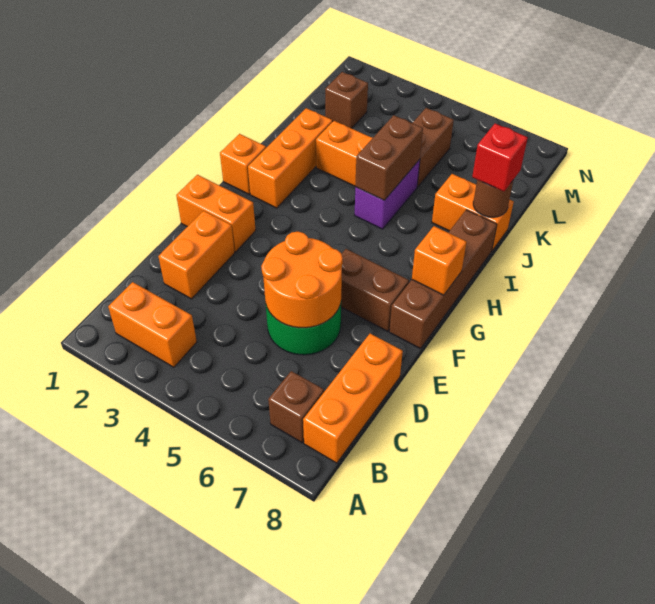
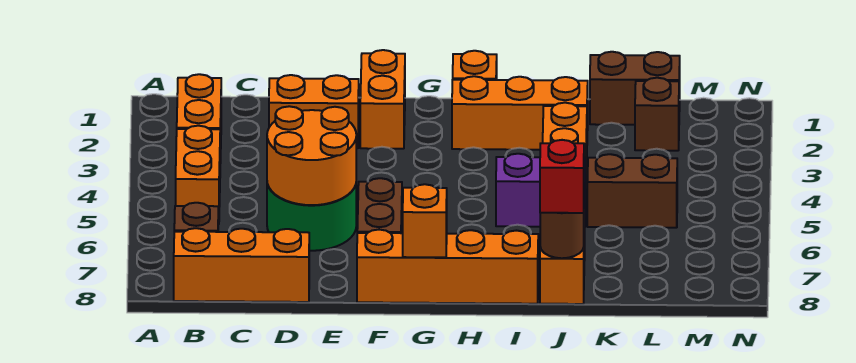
none -> orange brick B4:B5 level 1
brown brick F8:I8 level 1 -> orange brick F8:I8 level 1
brown brick I5:J5 level 2 -> brown brick K1:L1 level 1

